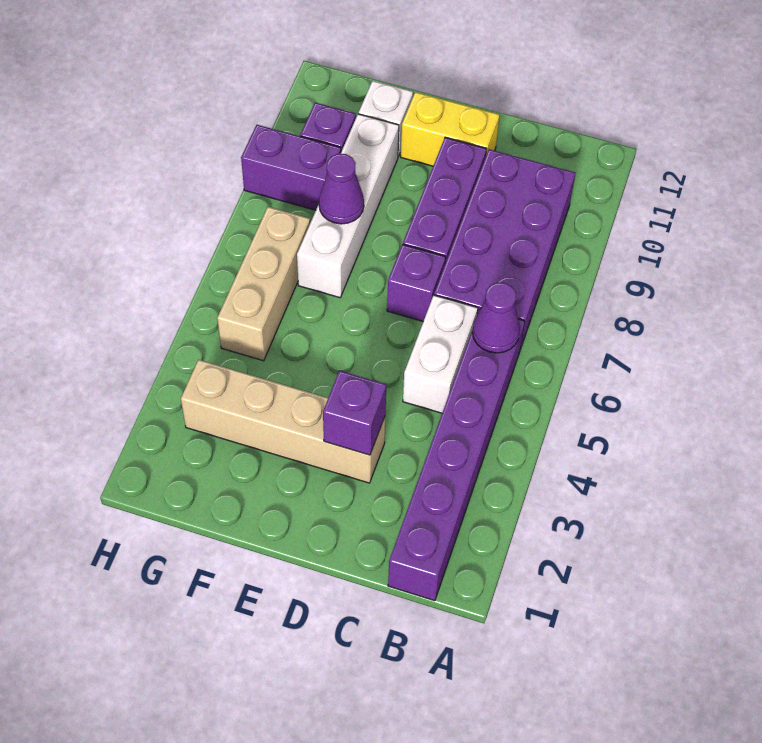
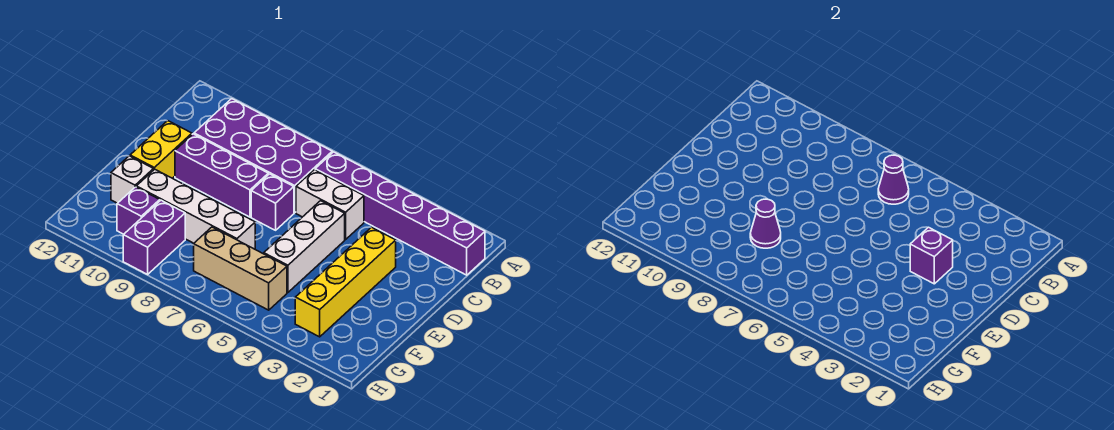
tan brick D3:G3 level 1 -> yellow brick D3:G3 level 1
none -> white brick D5:F5 level 1

